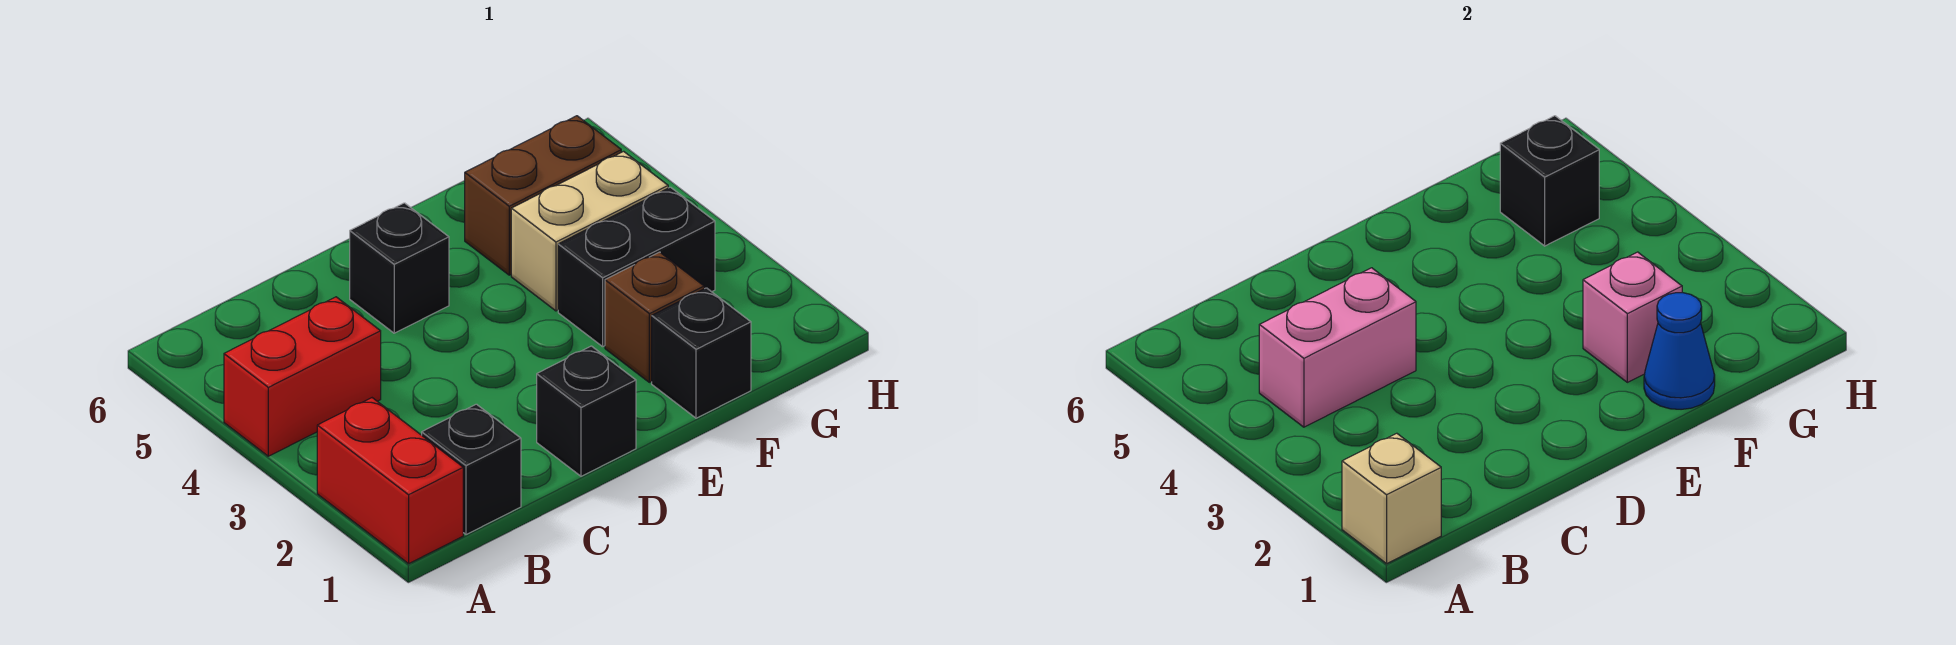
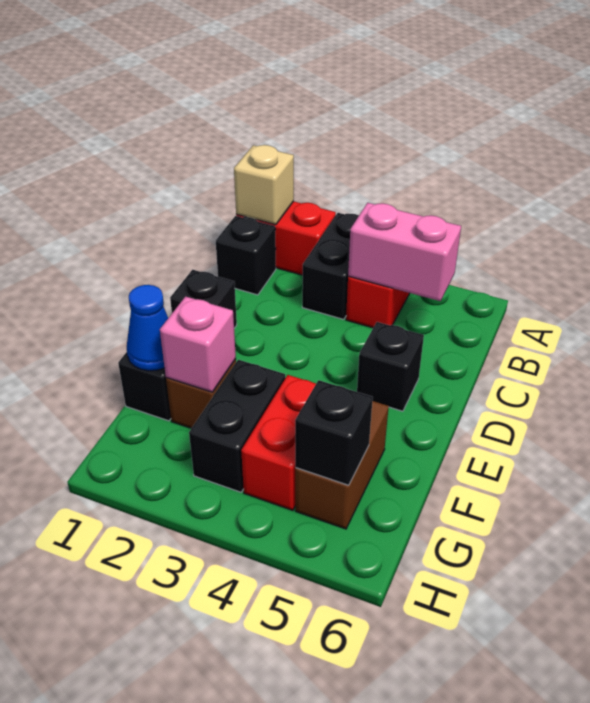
none -> black brick A3:B3 level 1
pink brick B4:C4 level 2 -> pink brick B4:B5 level 2
tan brick F4:G4 level 1 -> red brick F4:G4 level 1

